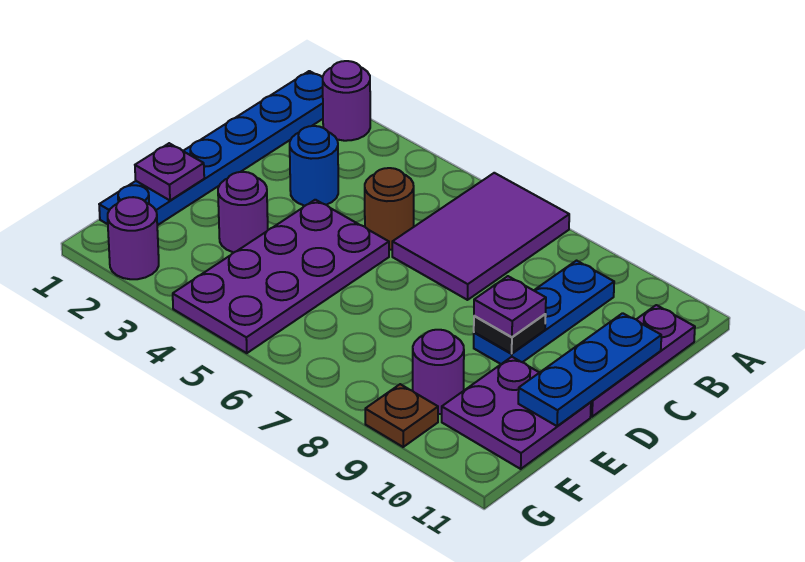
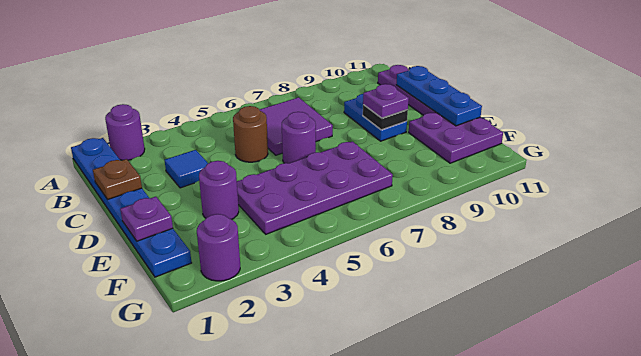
purple tile A6:C7 level 1 -> purple tile B6:C7 level 1
blue plate B9:D9 level 1 -> blue plate C9:D9 level 1
blue round brick C3 level 1 -> blue tile C3 level 1
purple plate D4:G5 level 1 -> purple plate E4:F7 level 1
purple round brick F9 level 1 -> purple round brick D6 level 1
brown plate G9 level 1 -> brown plate C1 level 2

